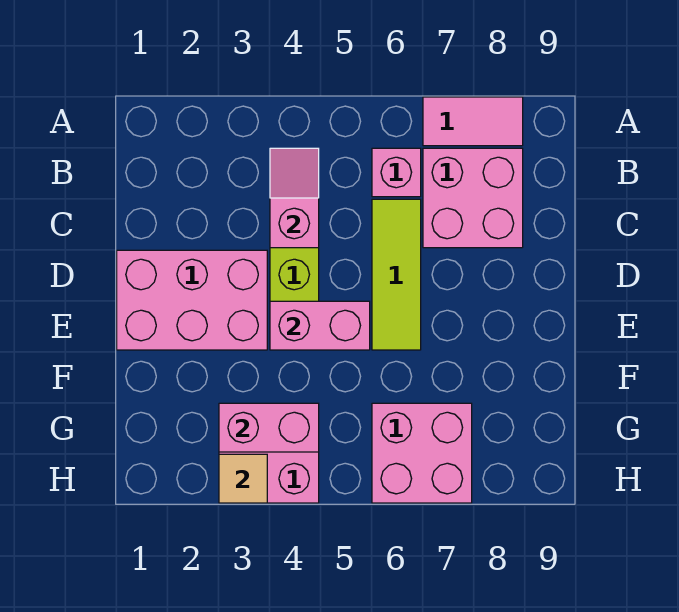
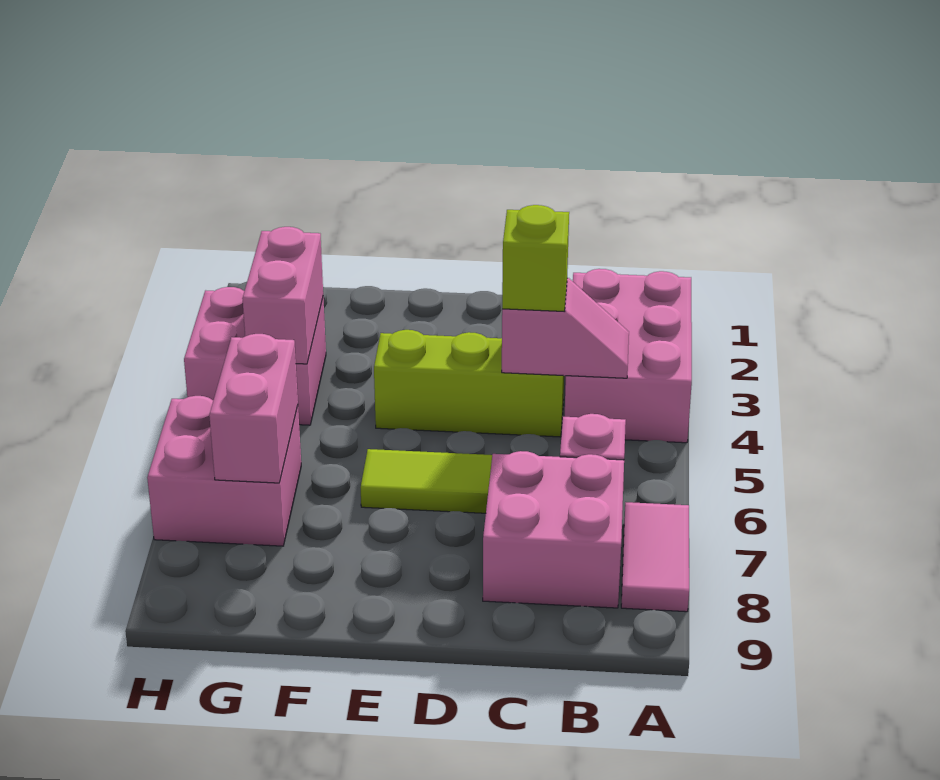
none -> lime brick C4 level 3
pink brick D1:E3 level 1 -> pink brick A2:B4 level 1
pink brick E4:E5 level 2 -> pink brick G6:G7 level 2
tan tile H3 level 2 -> none

